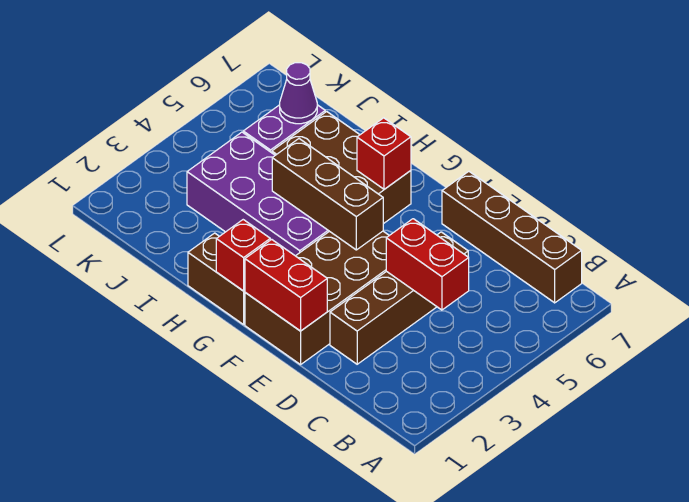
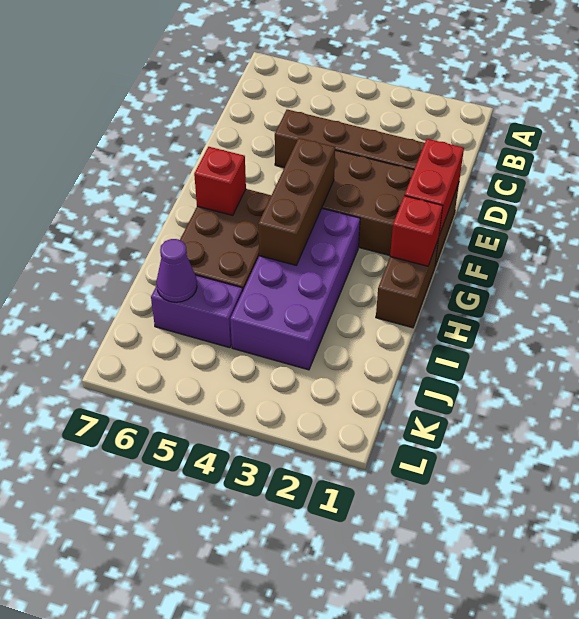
brown brick B7:E7 level 1 -> none
red brick C4:D4 level 2 -> none

